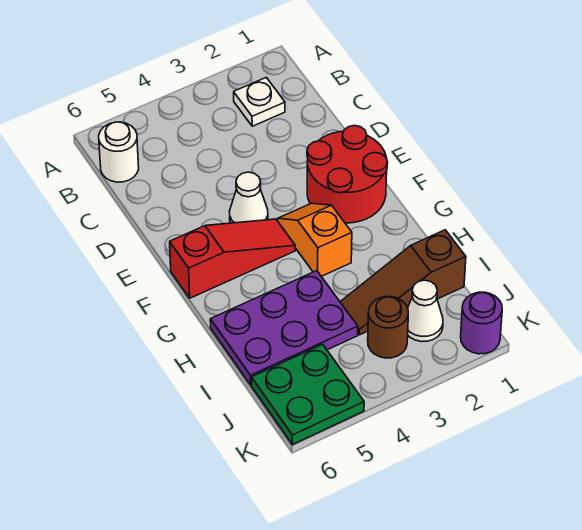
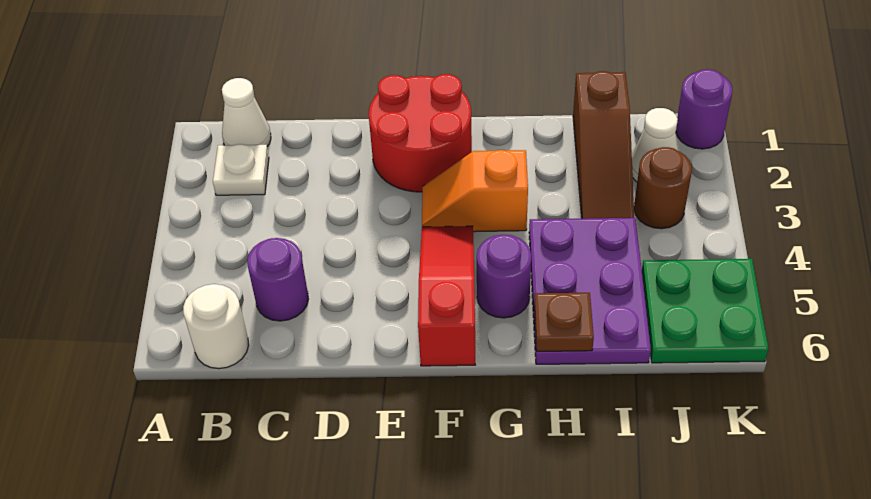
none -> purple round brick C5 level 1
white cone E4 level 1 -> white cone B1 level 1
none -> purple round brick G5 level 1
none -> brown plate H6 level 2

